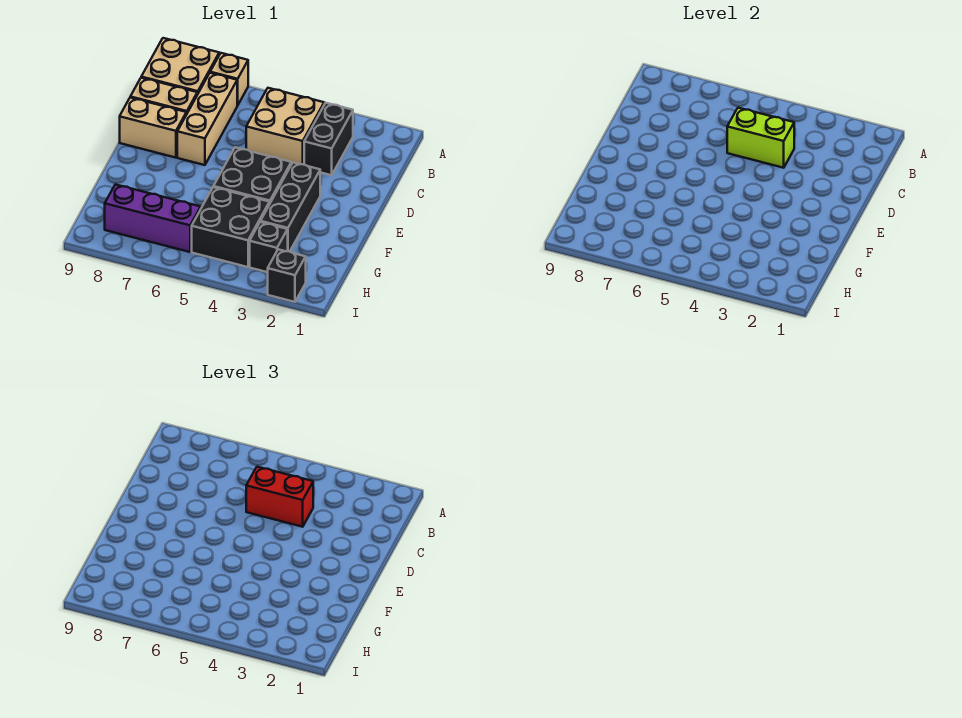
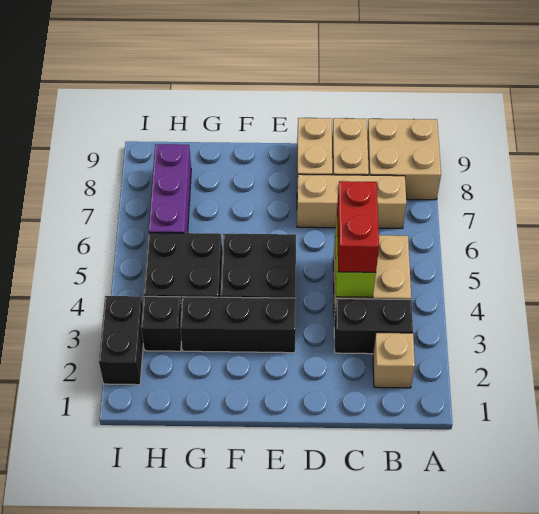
tan brick A7 level 1 -> tan brick B2 level 1
black brick I2 level 1 -> black brick I2:I3 level 1

